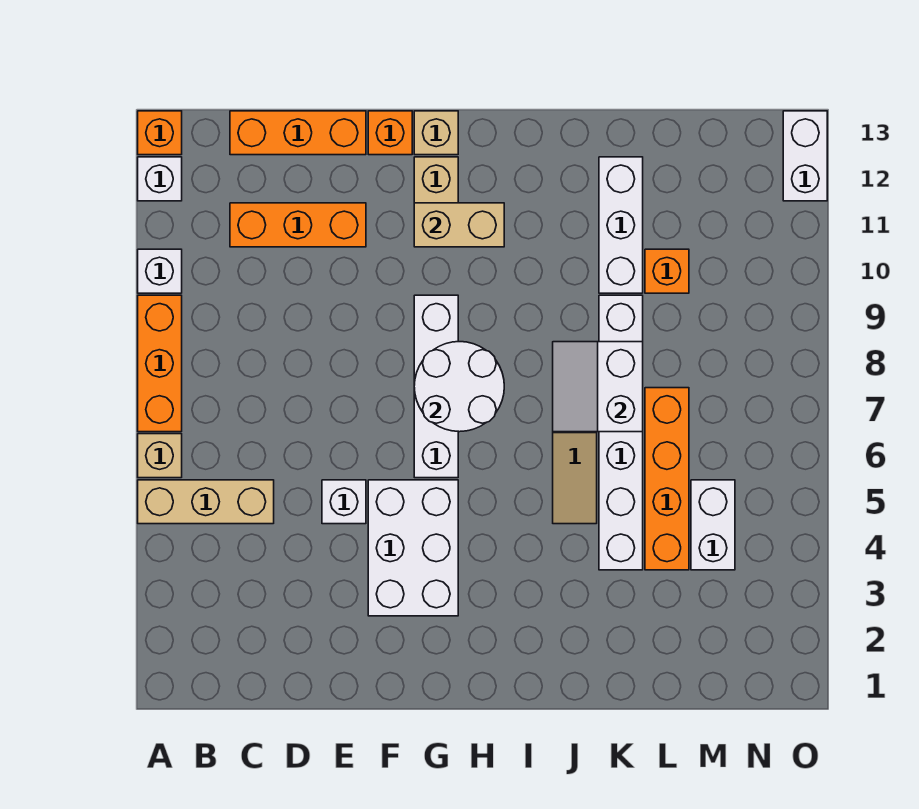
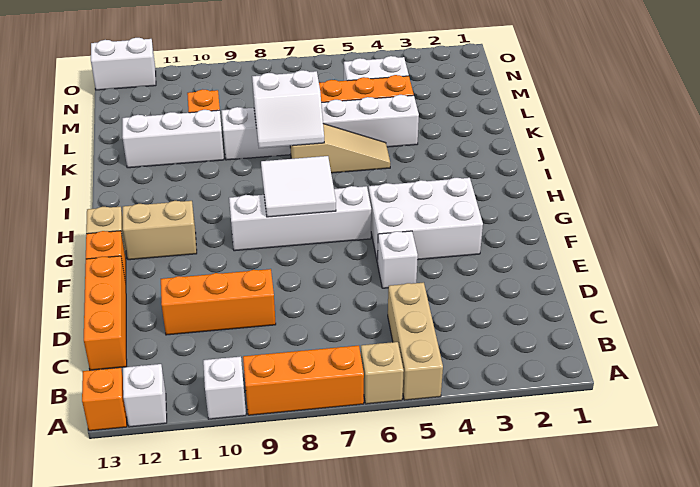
orange brick C11:E11 level 1 -> orange brick D9:D11 level 1
white round brick G7:H8 level 2 -> white tile G7:H8 level 2
tan brick G11:H11 level 2 -> none

